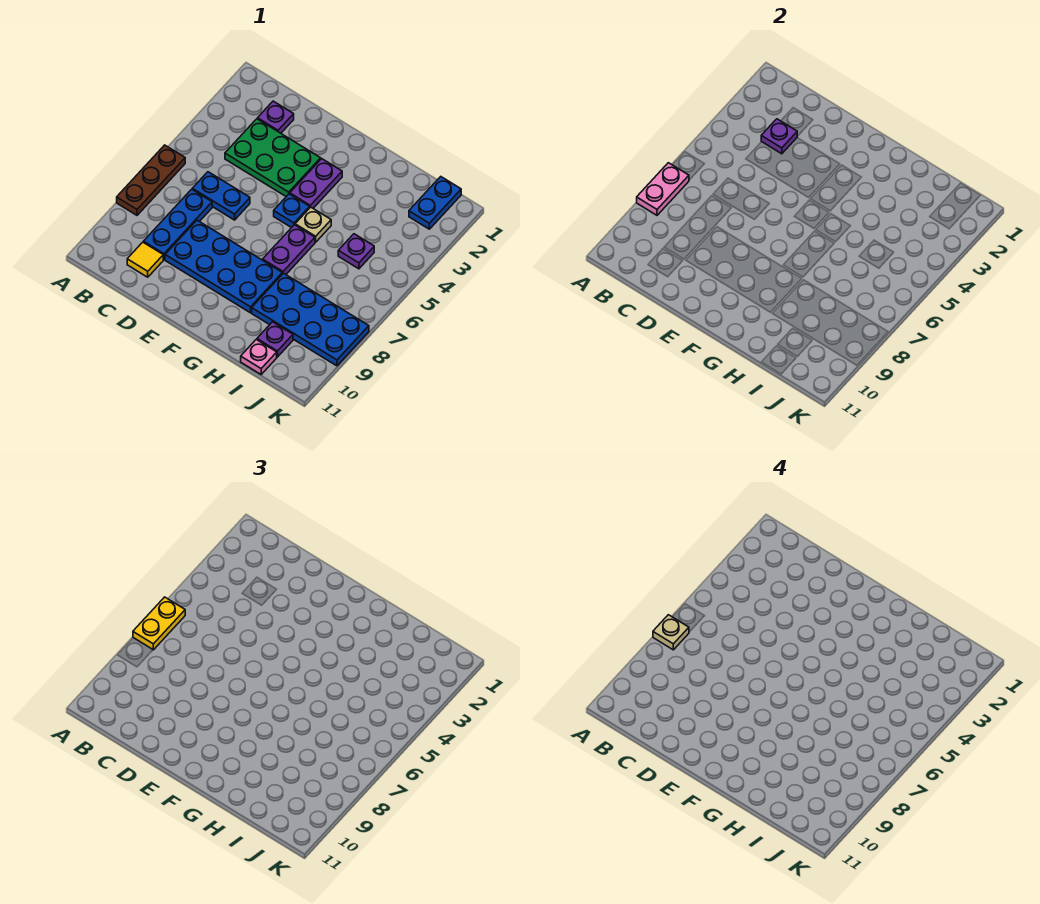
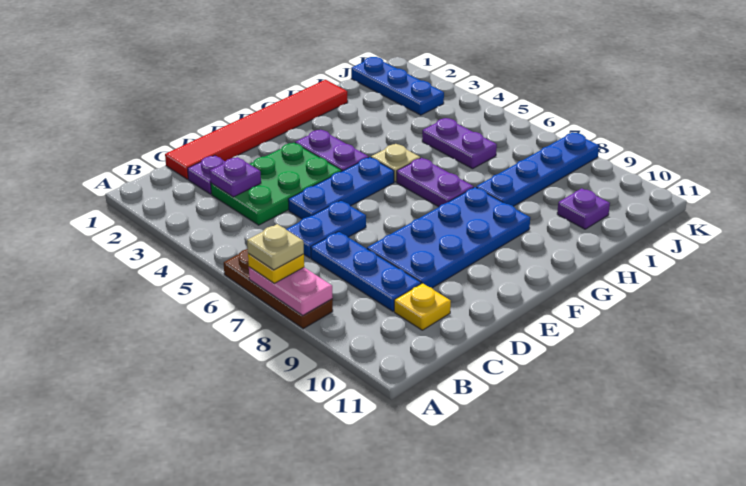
yellow plate A6:A7 level 3 -> yellow plate A7 level 3
none -> red tile C1:H1 level 1
yellow tile C10 level 1 -> yellow plate C10 level 1
blue plate F5 level 1 -> blue plate D5:F5 level 1
blue plate H8:K9 level 1 -> blue plate H8:K8 level 1
purple plate I5 level 1 -> purple plate I5:I6 level 1
pink plate I11 level 1 -> none
blue plate J1:J2 level 1 -> blue plate J1:J3 level 1

